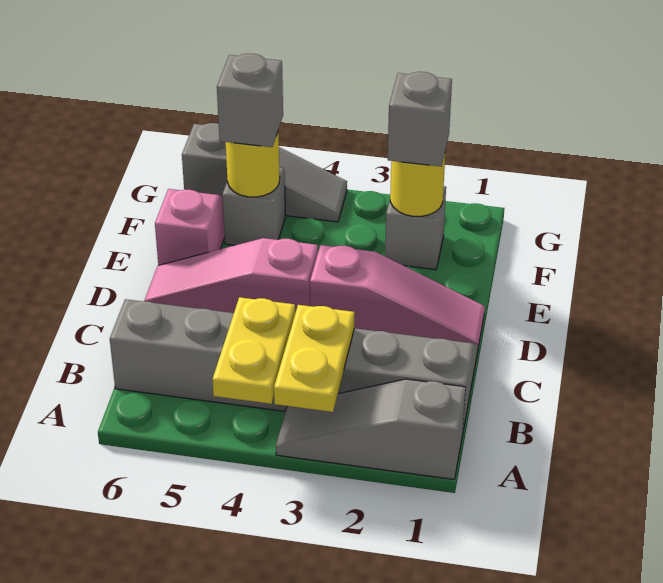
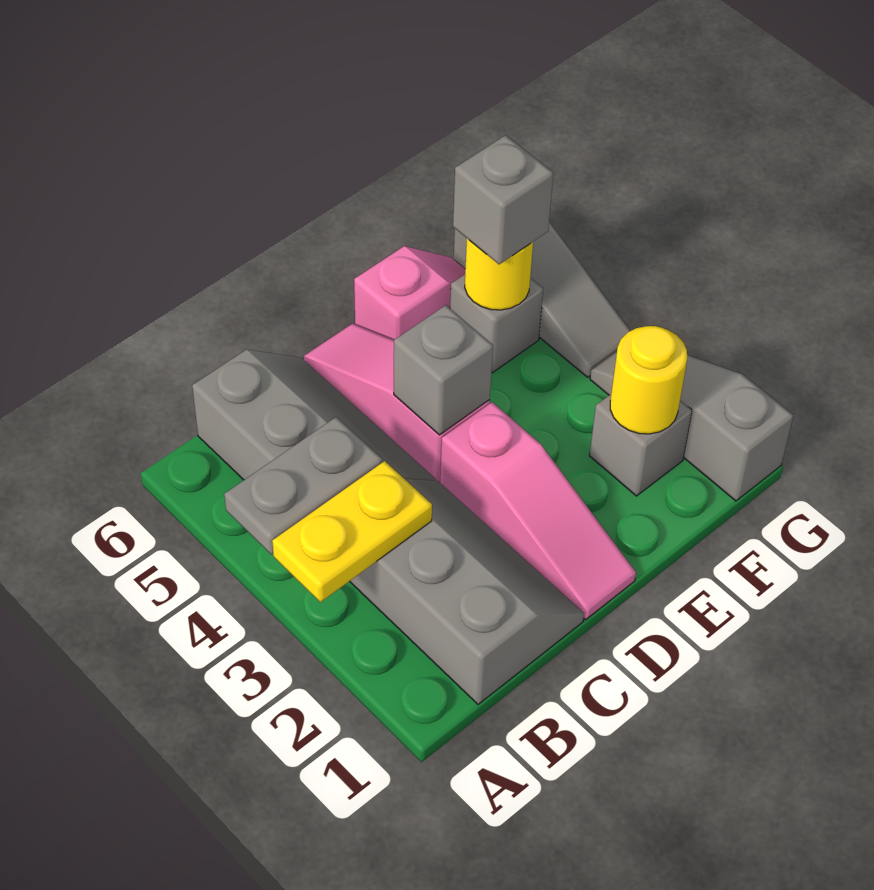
grey slope A1:A3 level 1 top 1 -> grey slope G1:G3 level 1 top 1
yellow plate A4:B4 level 2 -> grey plate A4:B4 level 2
grey brick F2 level 3 -> grey brick D4 level 2

